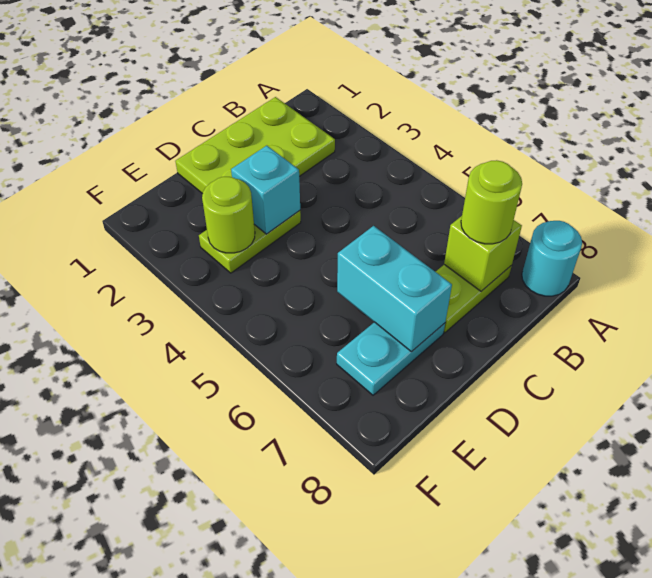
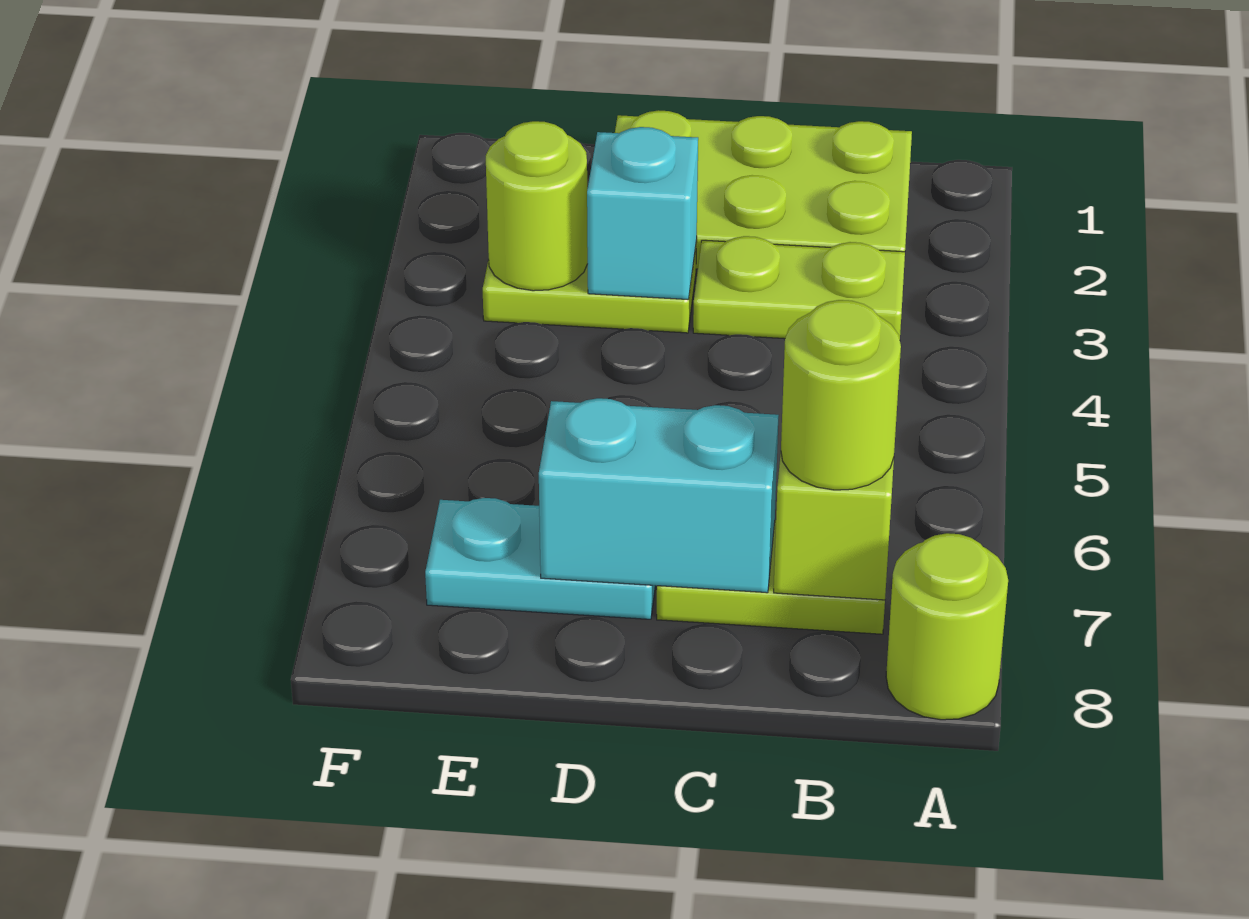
cyan round brick A8 level 1 -> lime round brick A8 level 1
none -> lime plate B3:C3 level 1
cyan brick D6:D7 level 2 -> cyan brick C7:D7 level 2

